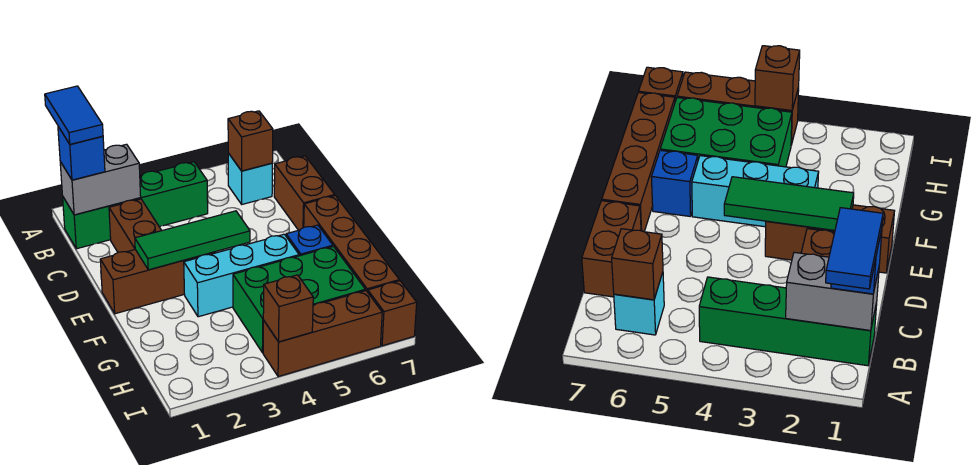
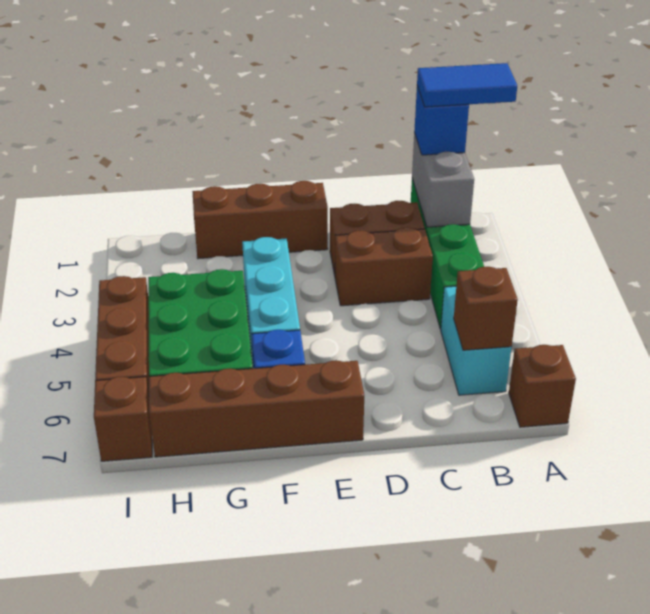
cyan brick B6 level 1 -> cyan brick B5:B6 level 1
brown brick C7:D7 level 1 -> brown brick C3:D3 level 1
brown brick E1:E3 level 1 -> brown brick E1:G1 level 1
green tile E2:E4 level 2 -> none
brown brick I4 level 2 -> brown brick A7 level 1

